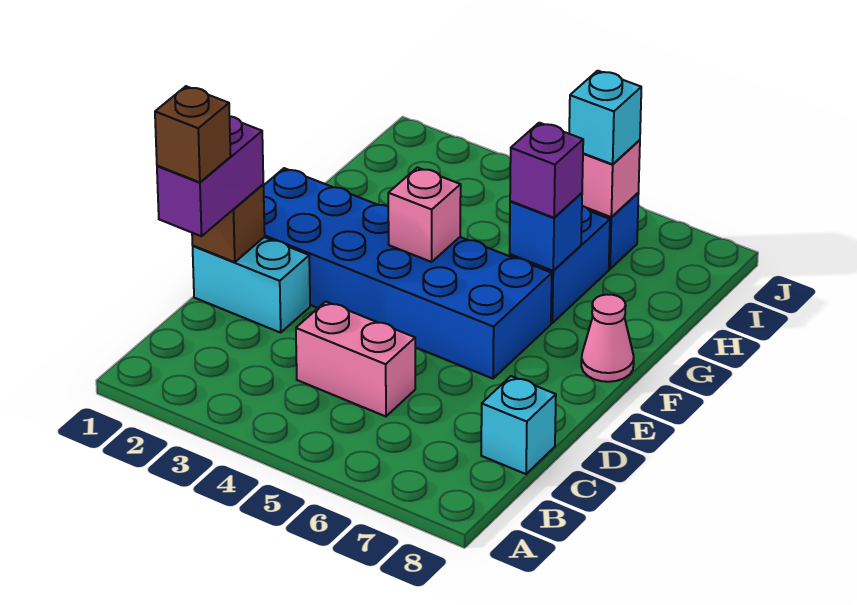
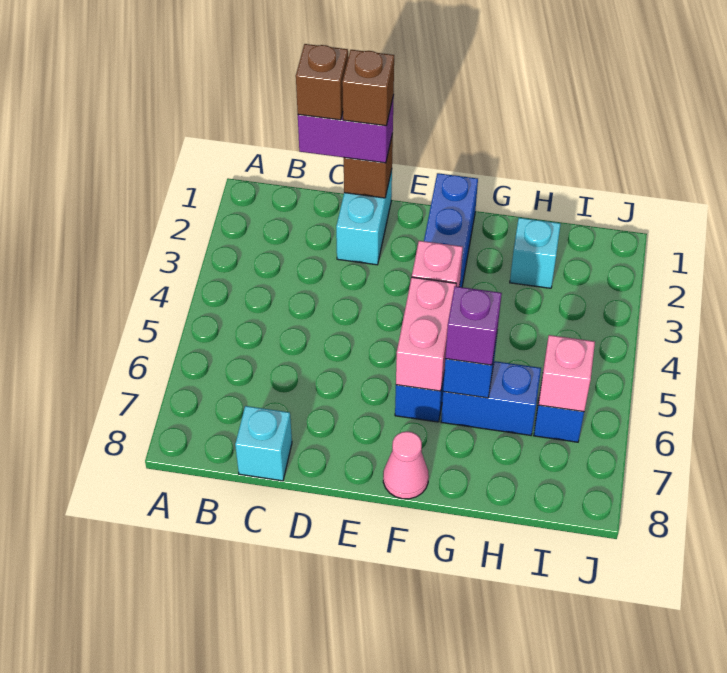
pink brick C4:C5 level 1 -> pink brick F5:F6 level 2
none -> brown brick D1 level 4
blue brick E1:F6 level 1 -> blue brick F1:F6 level 1
cyan brick I6 level 3 -> cyan brick H2 level 1

